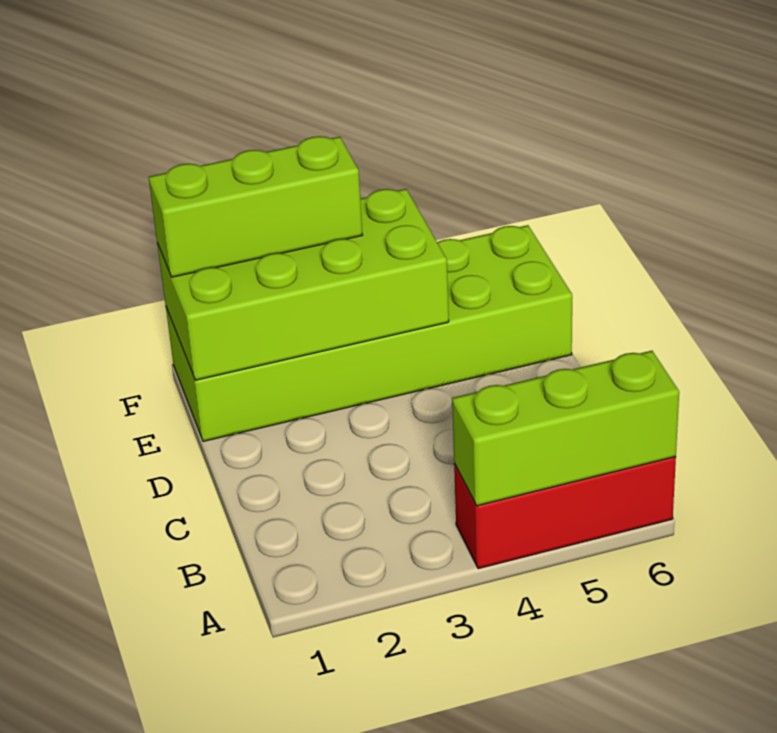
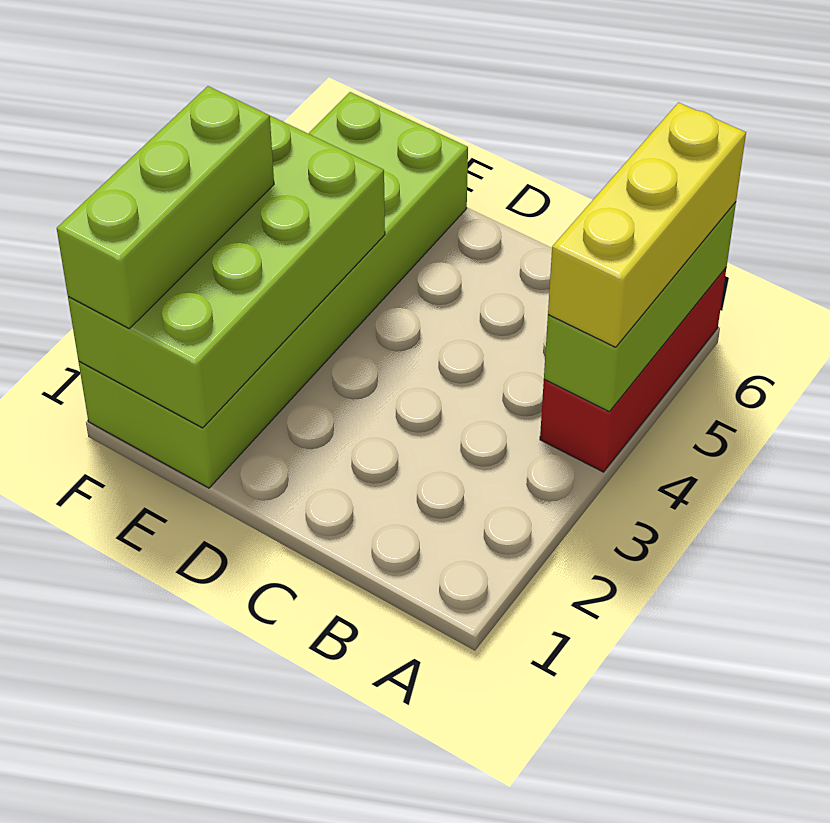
none -> yellow brick A4:A6 level 3

